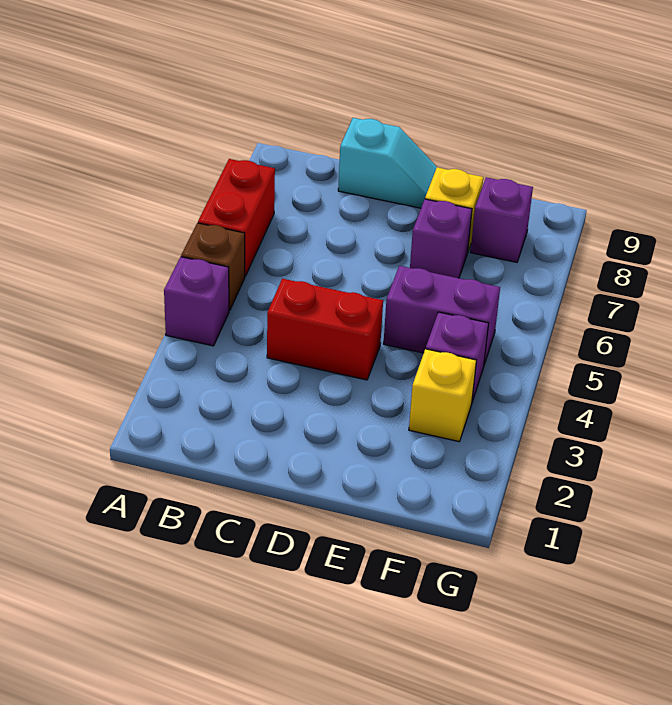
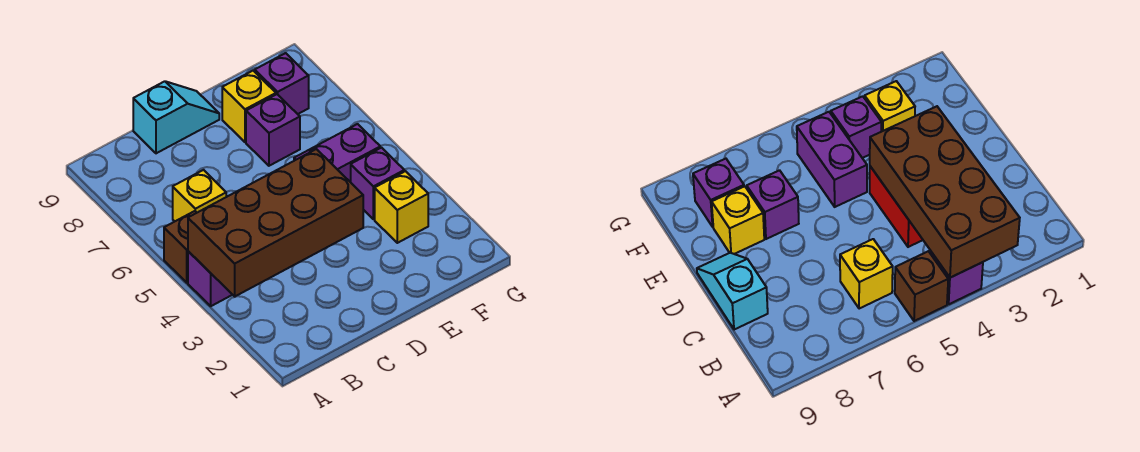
none -> brown brick A3:D4 level 2
red brick A6:A7 level 1 -> none
none -> yellow brick B6 level 1

